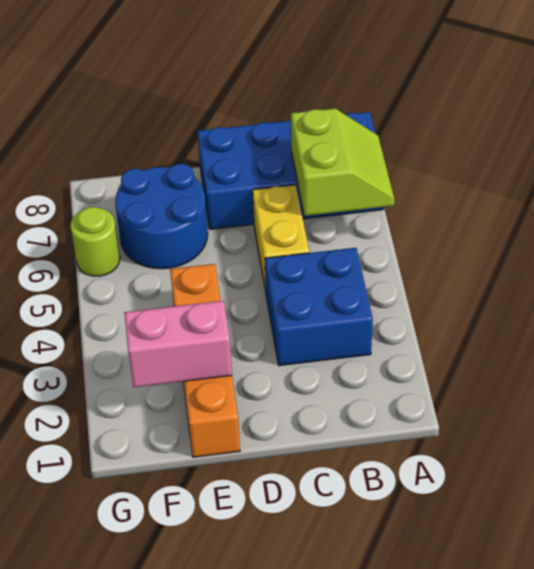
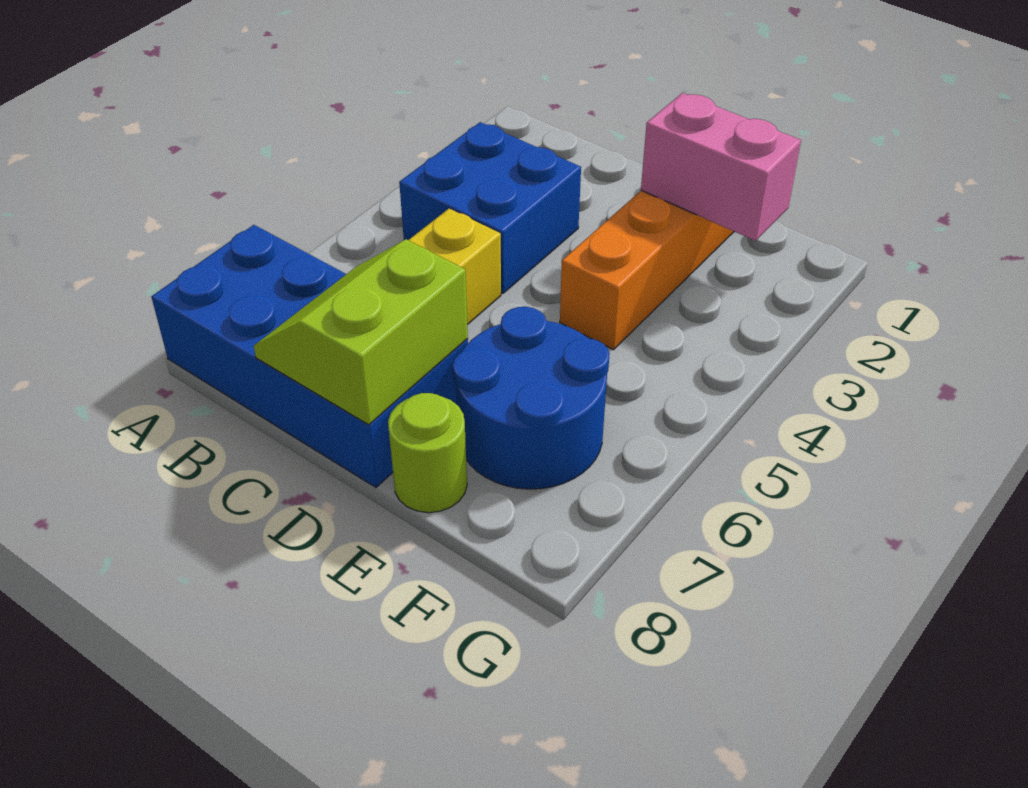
lime slope A6:B7 level 2 top B -> lime slope C7:D8 level 2 top D
lime round brick G6 level 1 -> lime round brick E8 level 1

